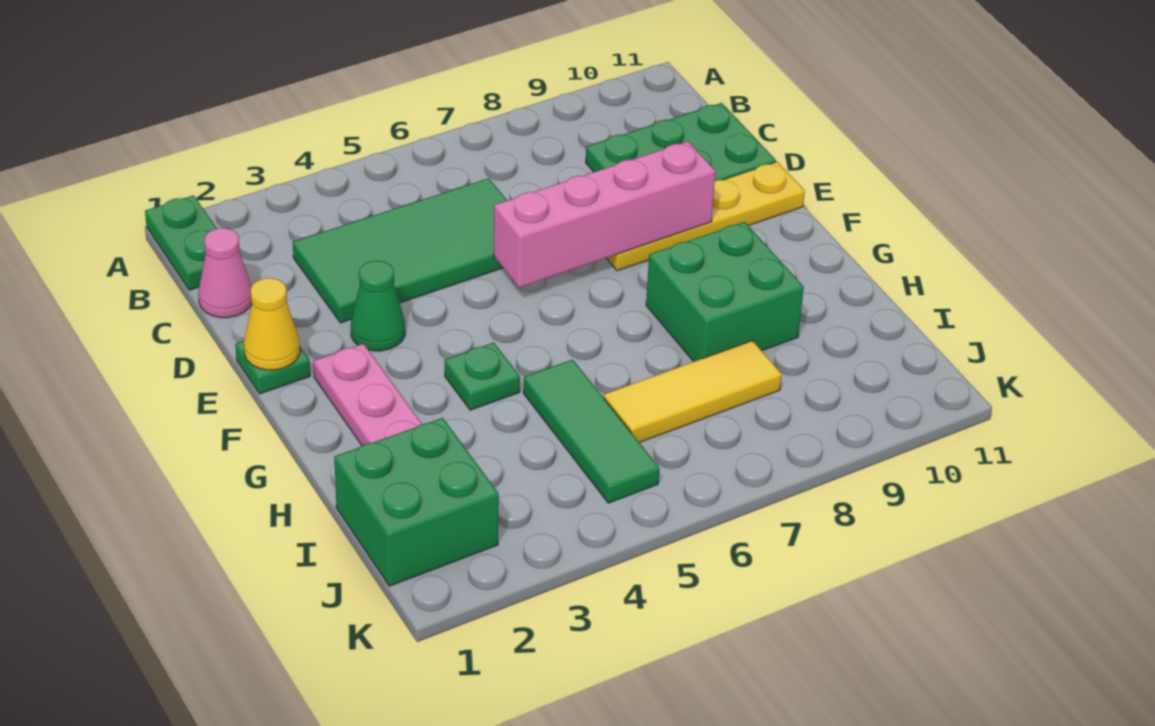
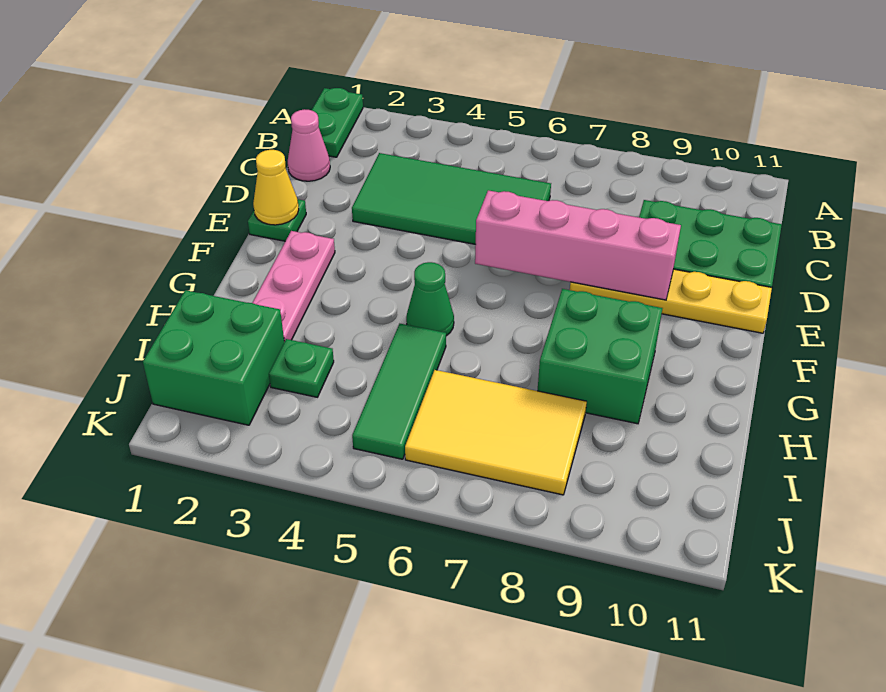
green cone E3 level 1 -> green cone G5 level 1
green plate G4 level 1 -> green plate I3 level 1
yellow tile I6:I8 level 1 -> yellow tile I6:J8 level 1

